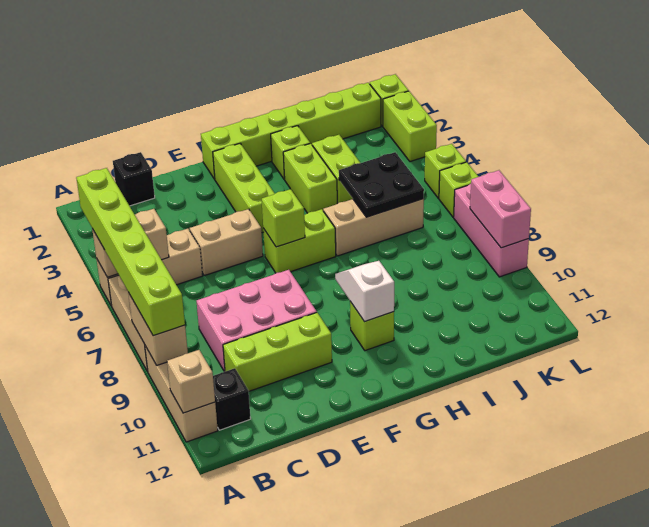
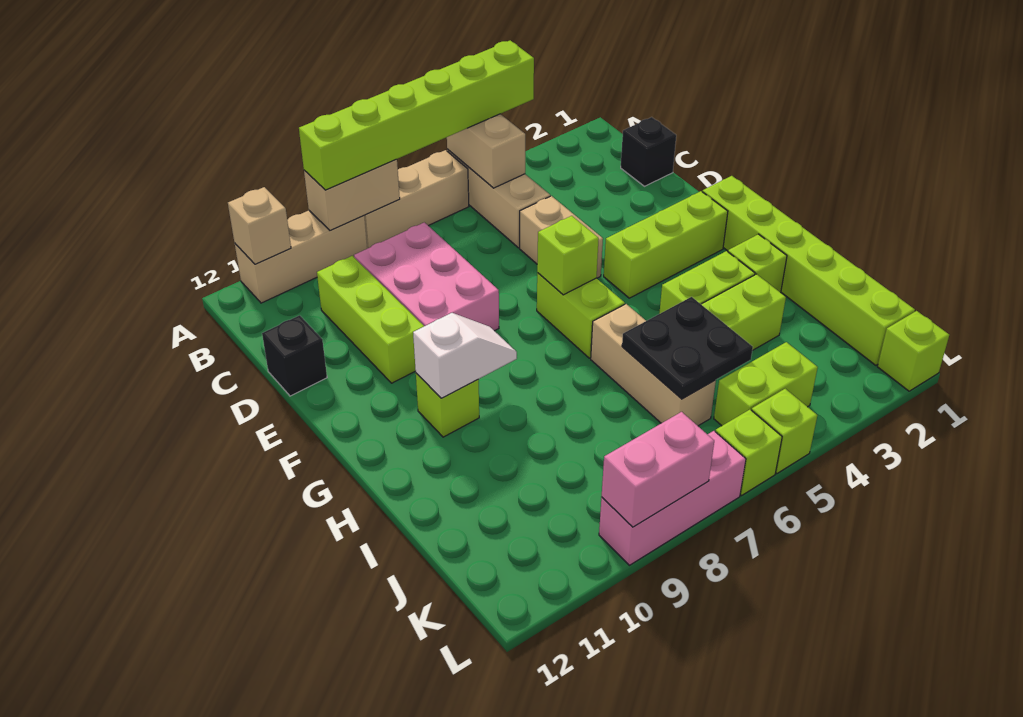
black brick B11 level 1 -> black brick D12 level 1
lime brick L2:L3 level 1 -> lime brick K4:K5 level 1

